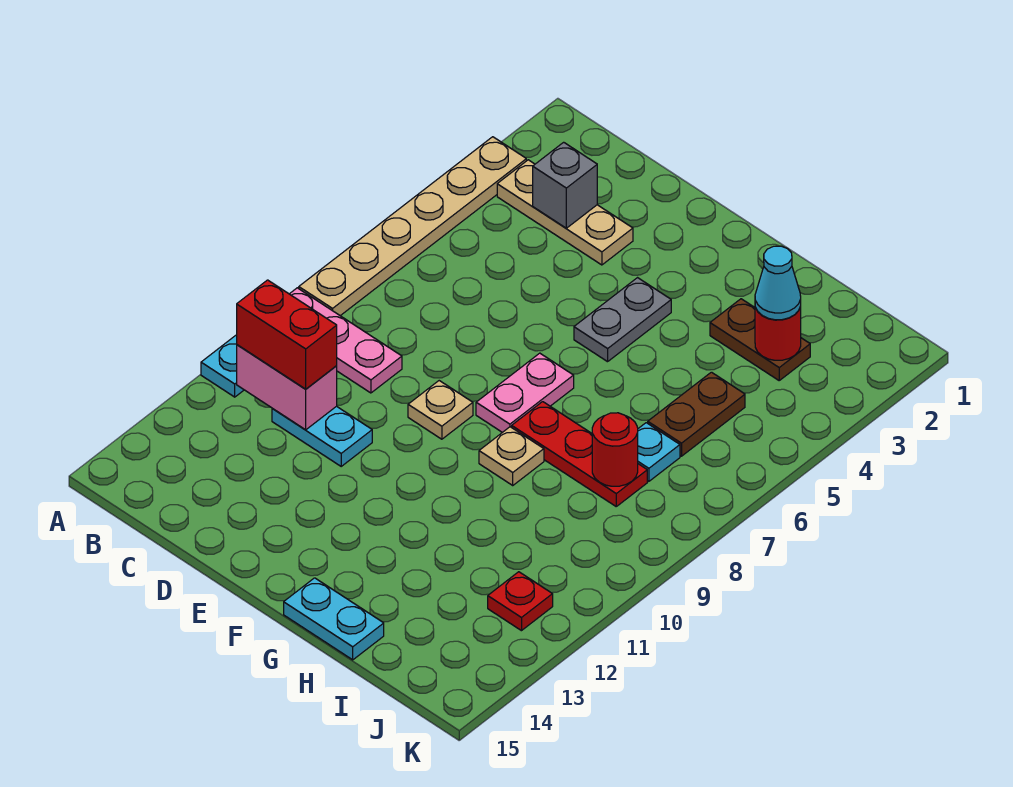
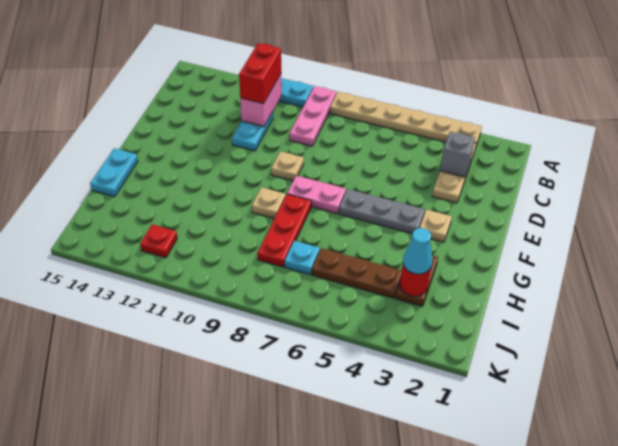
none -> tan plate F3 level 1
grey plate F4:F5 level 1 -> grey plate F4:F6 level 1
brown plate I5:I6 level 1 -> brown plate I4:I6 level 1
red round brick I8 level 2 -> none

